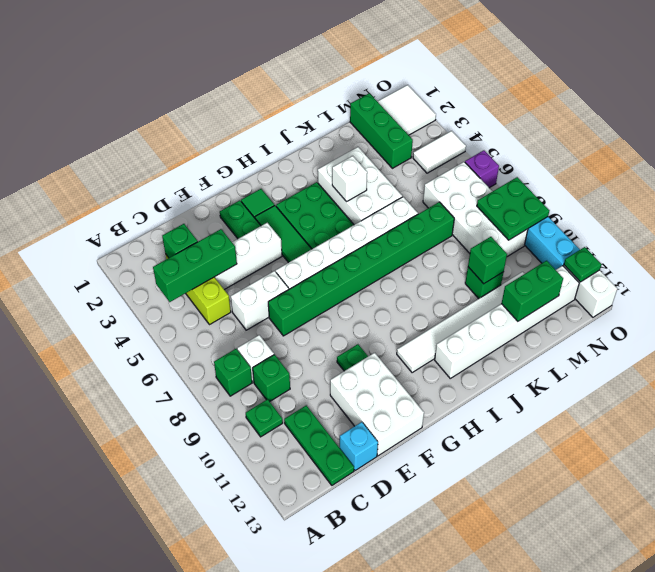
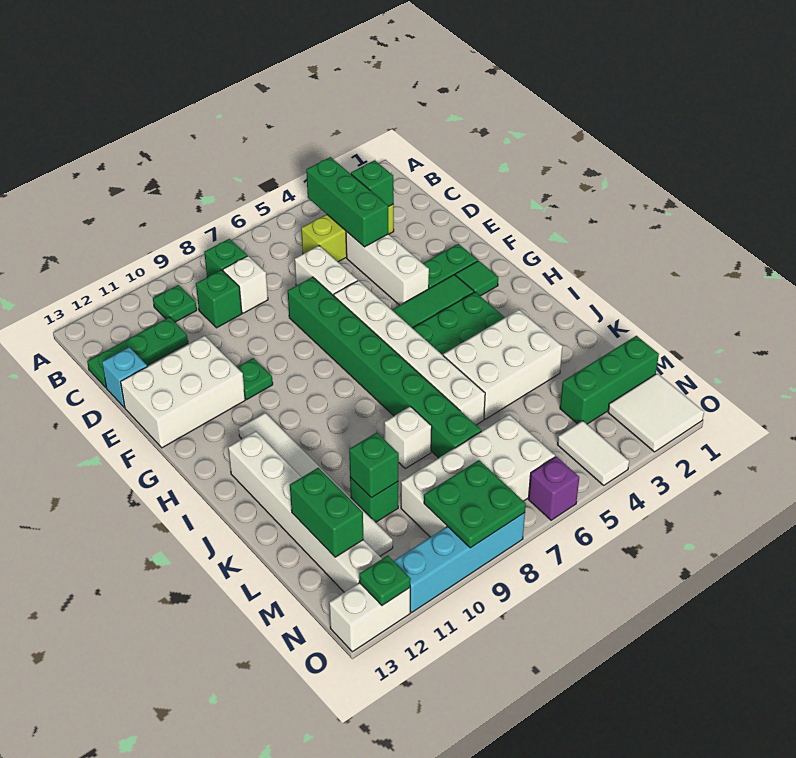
white brick J4 level 2 -> white brick K8 level 1

